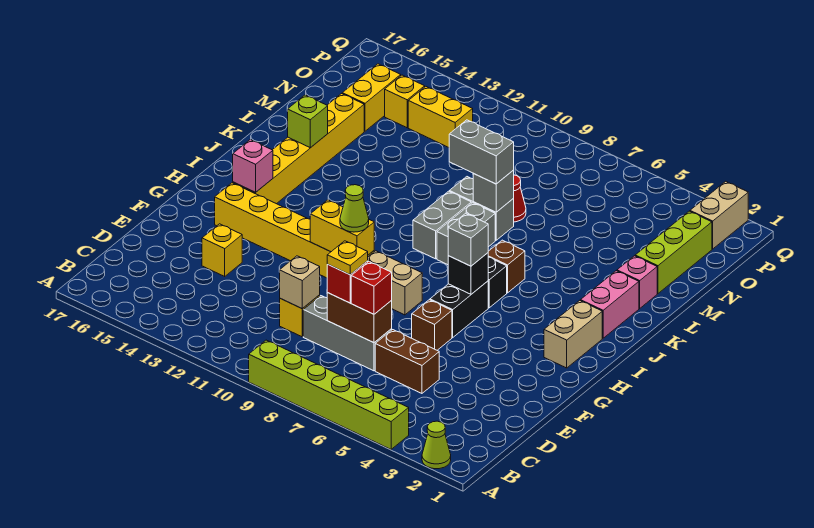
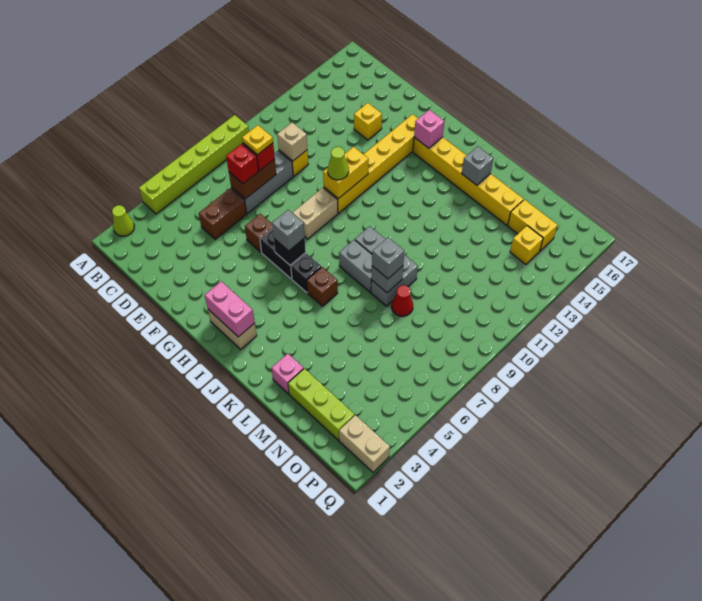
pink brick J2:K2 level 1 -> pink brick H2:I2 level 2
lime brick K15 level 2 -> grey brick K15 level 2
grey brick L8:L9 level 3 -> grey brick L8 level 3
yellow brick O12:O13 level 1 -> none

